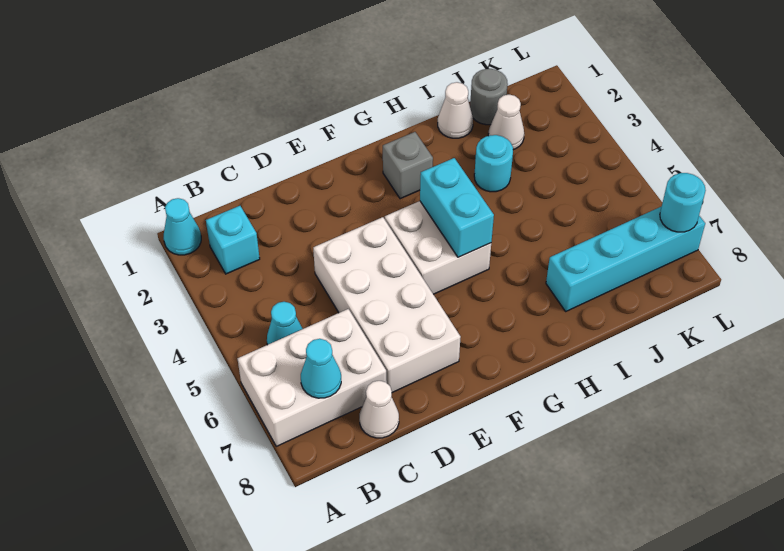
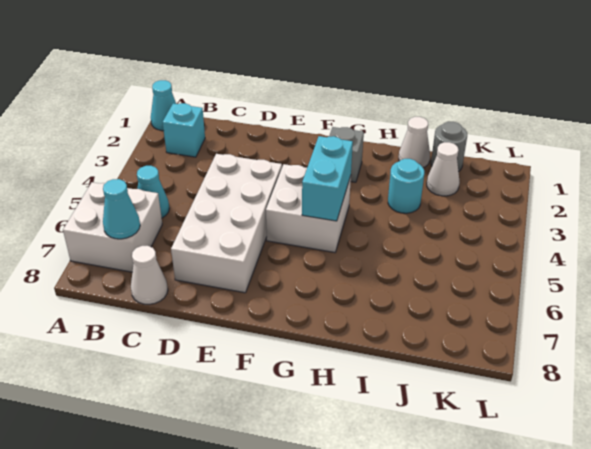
white brick A6:C7 level 1 -> white brick A6:B7 level 1
cyan brick I7:L7 level 1 -> none
cyan round brick L7 level 2 -> none

